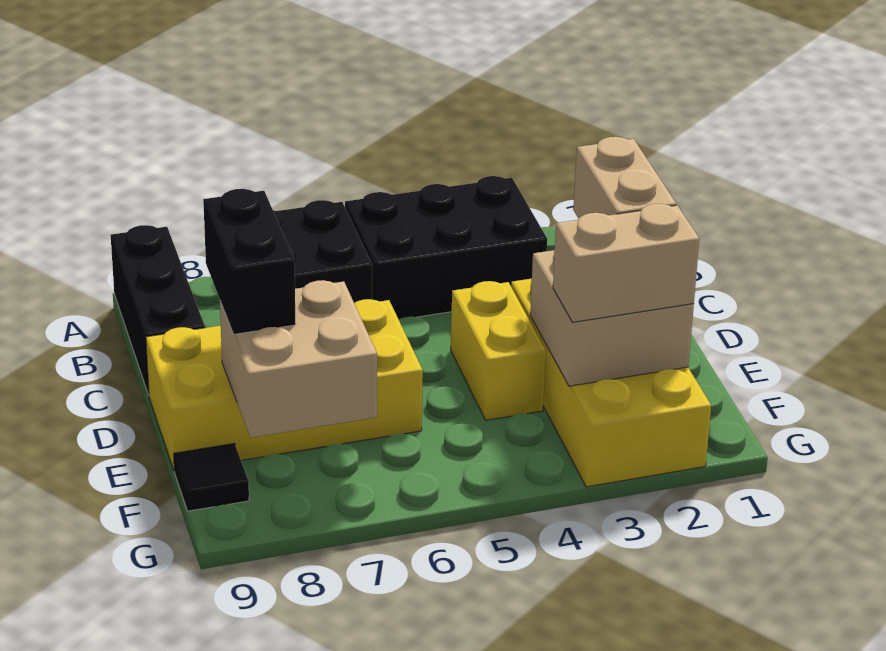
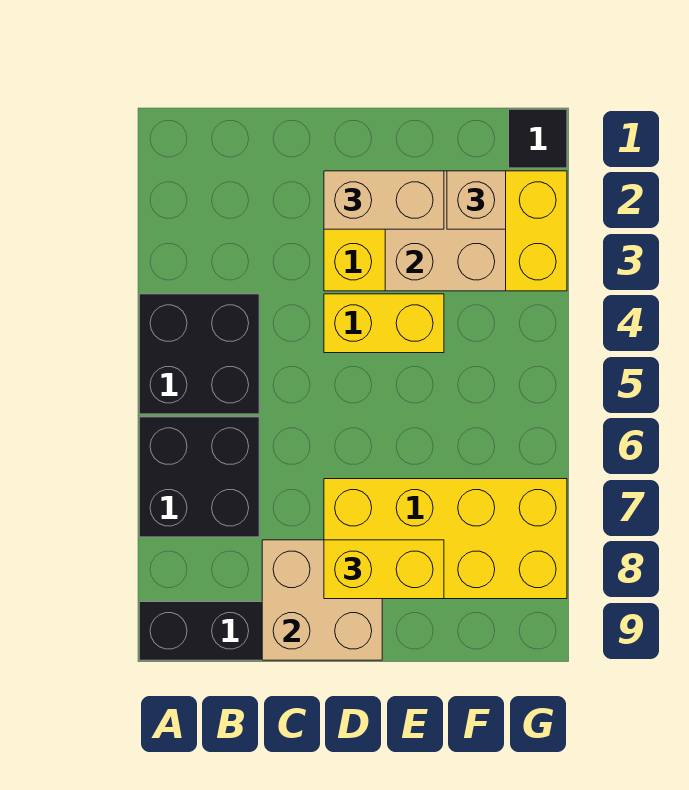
black brick A3:B5 level 1 -> black brick A4:B5 level 1
yellow brick D6:E9 level 1 -> yellow brick D7:G8 level 1
black brick D8:E8 level 3 -> yellow brick D8:E8 level 3
tan brick E7:F8 level 2 -> tan brick C8:D9 level 2
tan brick F2:F3 level 3 -> tan brick F2 level 3
black tile F9 level 1 -> black tile G1 level 1

